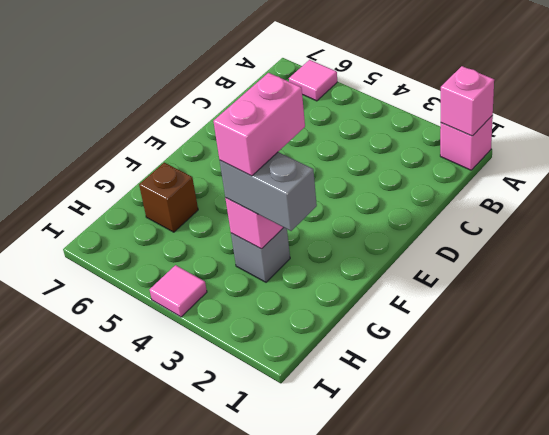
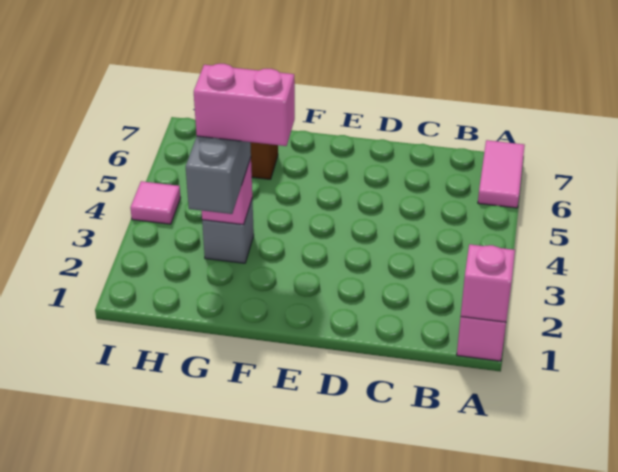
pink tile A6 level 1 -> pink tile A6:A7 level 1

